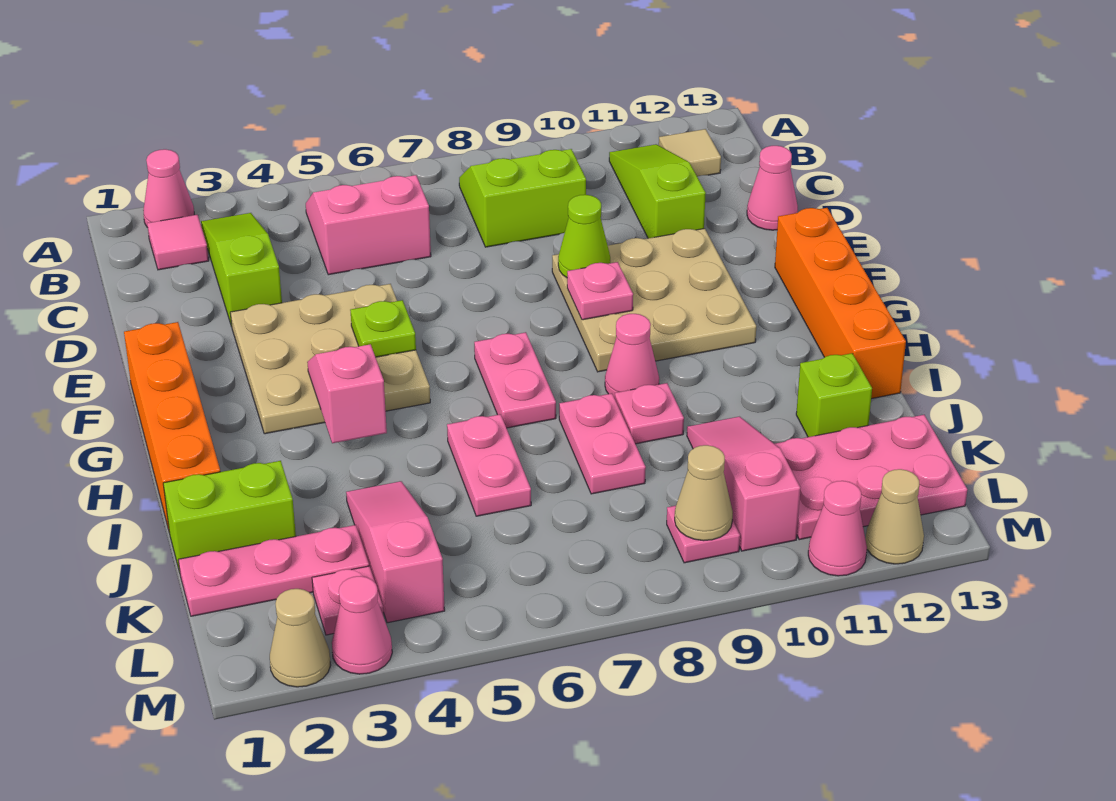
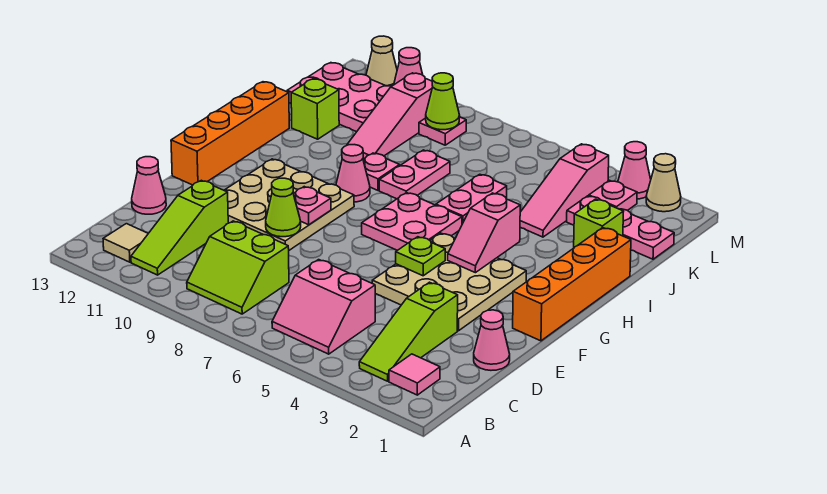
pink cone A2 level 1 -> pink cone D1 level 1
pink plate G7:H7 level 1 -> pink plate G6:H7 level 1
lime brick J1:J2 level 1 -> lime brick J2 level 1
tan cone L9 level 2 -> lime cone L9 level 2

